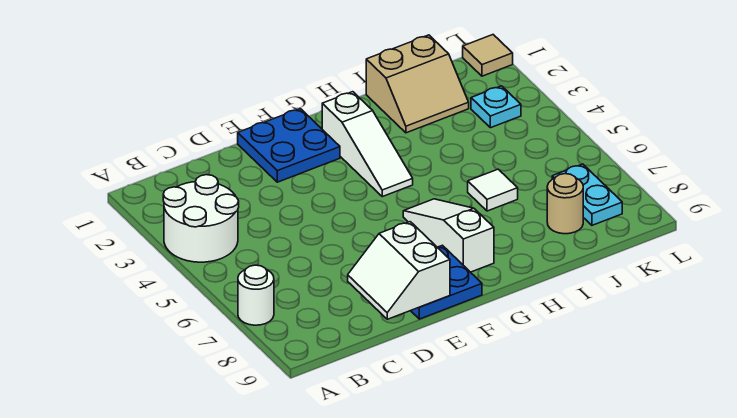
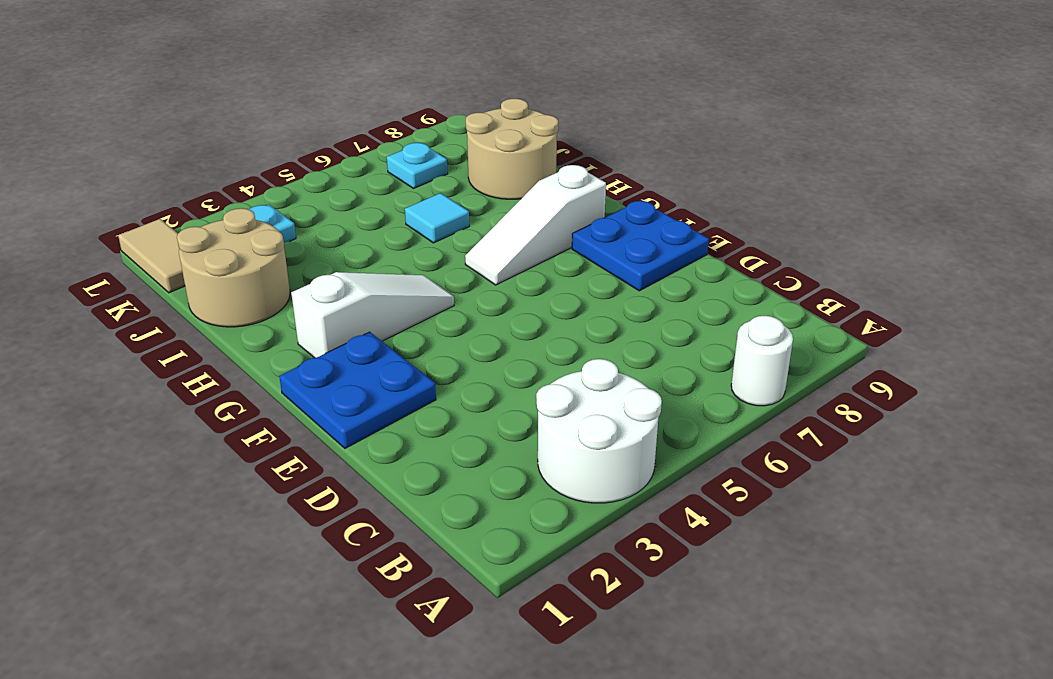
white slope D8:E9 level 2 top E -> none
tan slope I1:J2 level 1 top 1 -> tan round brick I1:J2 level 1
white tile I6 level 1 -> cyan tile I6 level 1
tan round brick J8 level 1 -> tan round brick I8:J9 level 1
cyan plate K7:K8 level 1 -> cyan plate K7 level 1
tan tile L1 level 1 -> tan tile K1:L1 level 1

